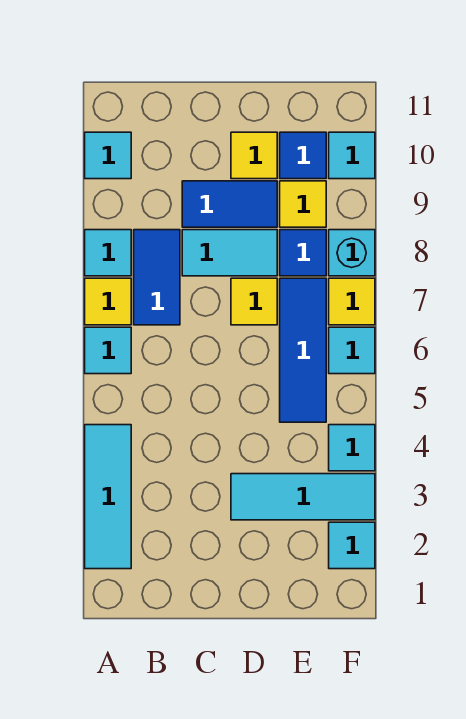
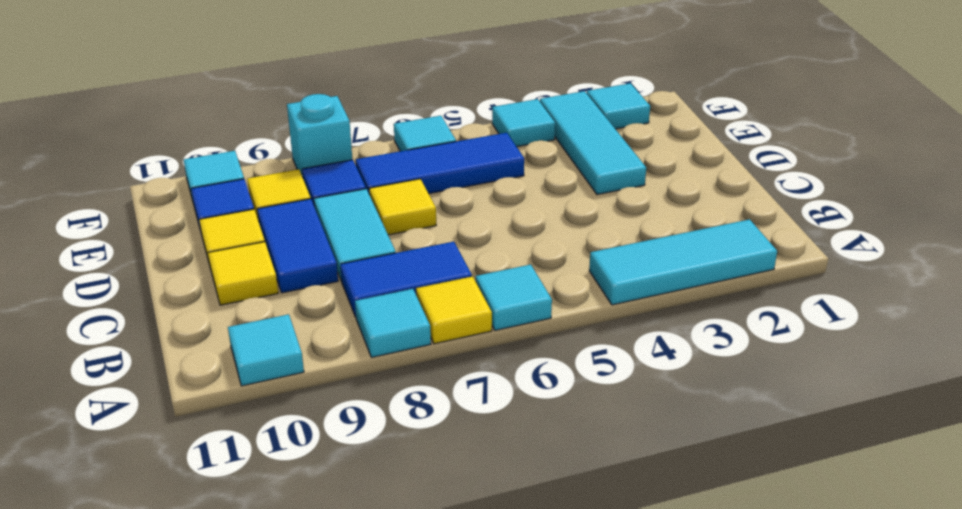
yellow tile F7 level 1 -> yellow tile C10 level 1

